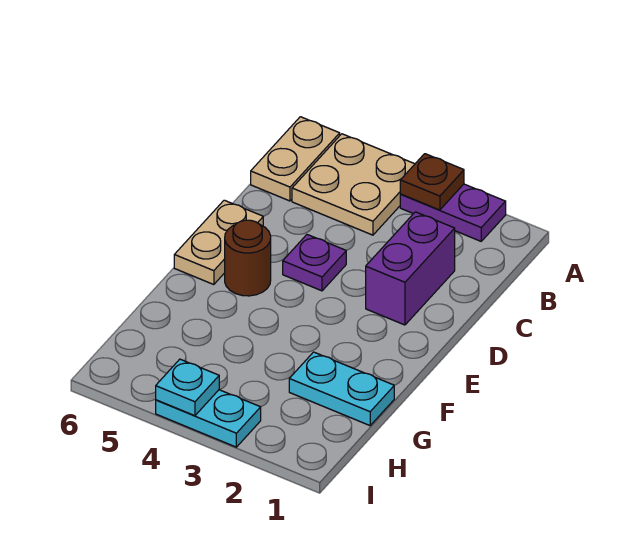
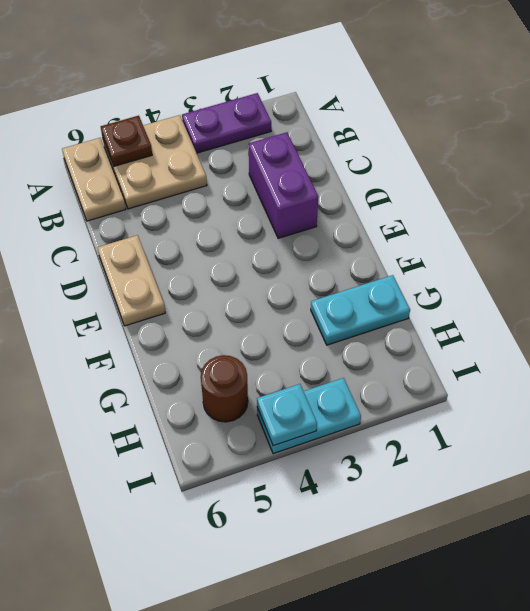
brown plate A3 level 2 -> brown plate A5 level 2
purple plate D4 level 1 -> none
brown round brick E5 level 1 -> brown round brick H5 level 1

